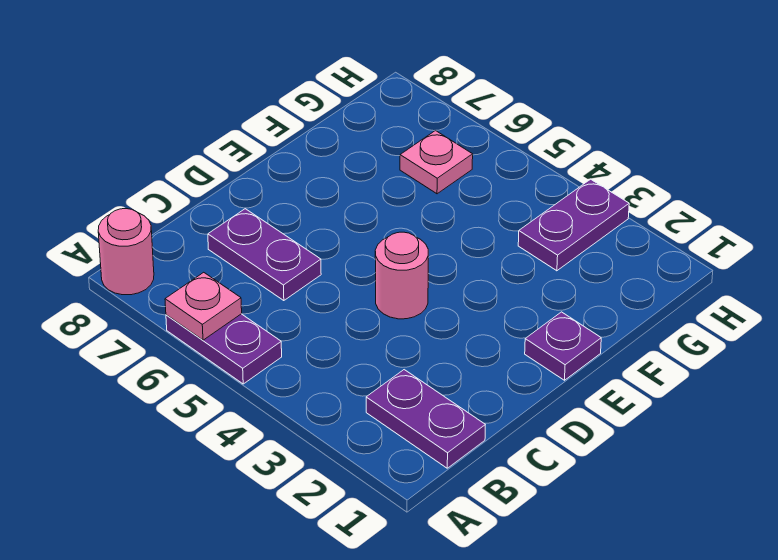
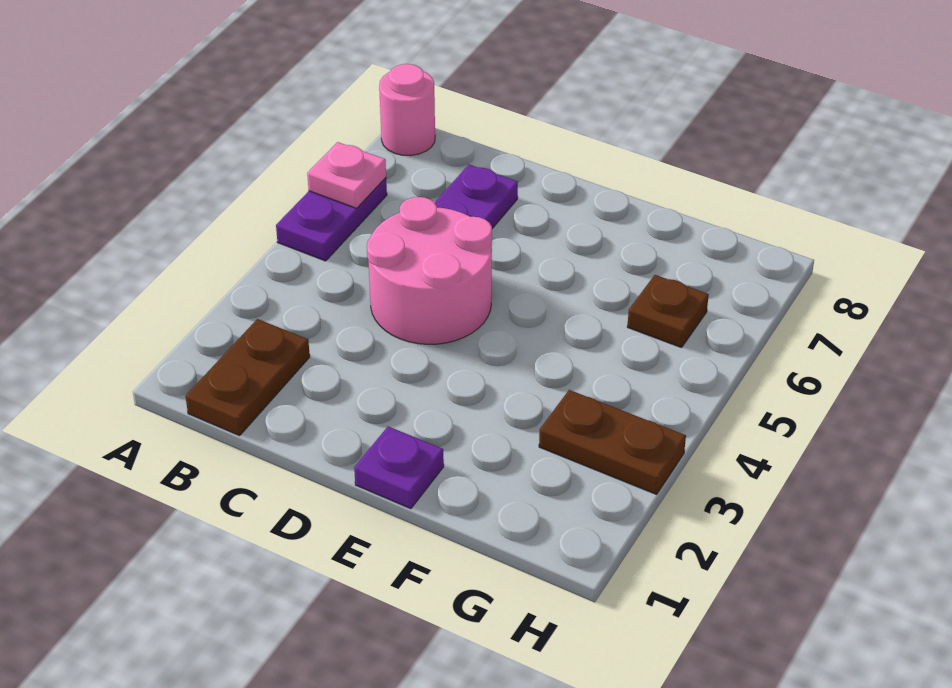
purple plate B1:B2 level 1 -> brown plate B1:B2 level 1
pink round brick D4 level 1 -> pink round brick C4:D5 level 1
purple plate G3:H3 level 1 -> brown plate G3:H3 level 1
pink plate G6 level 1 -> brown plate G6 level 1

